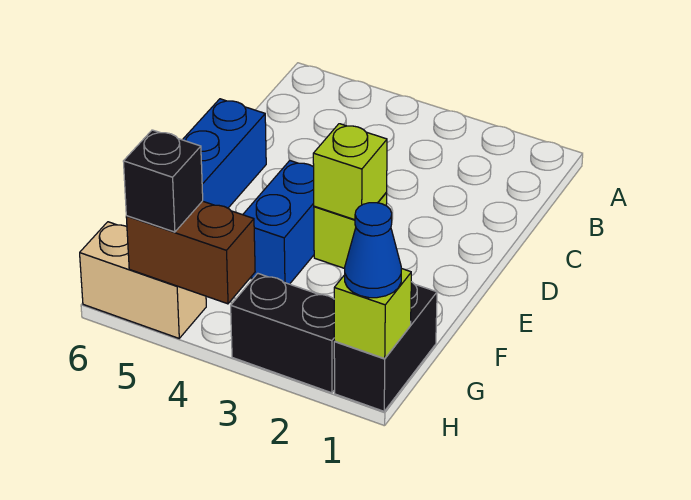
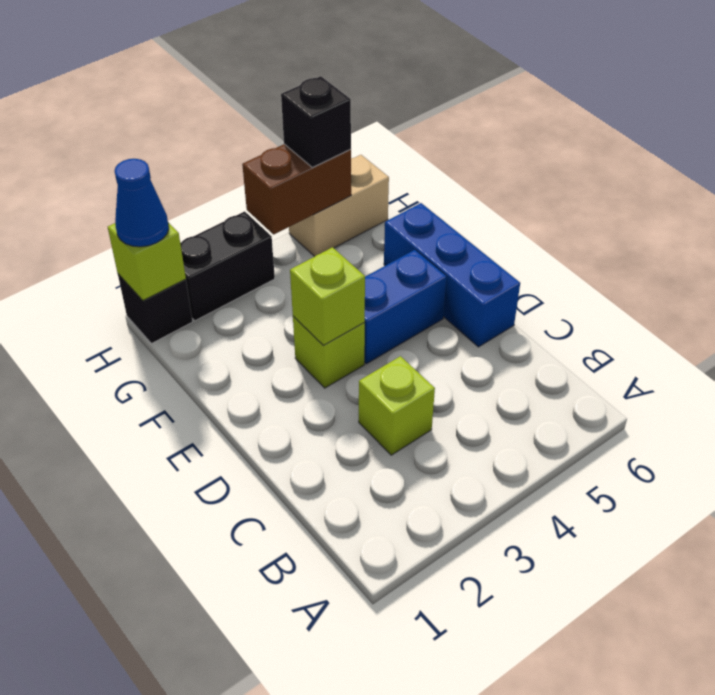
none -> lime brick C3 level 1
blue brick E4:F4 level 1 -> blue brick E4:E5 level 1
black brick G1:H1 level 1 -> black brick H1 level 1

